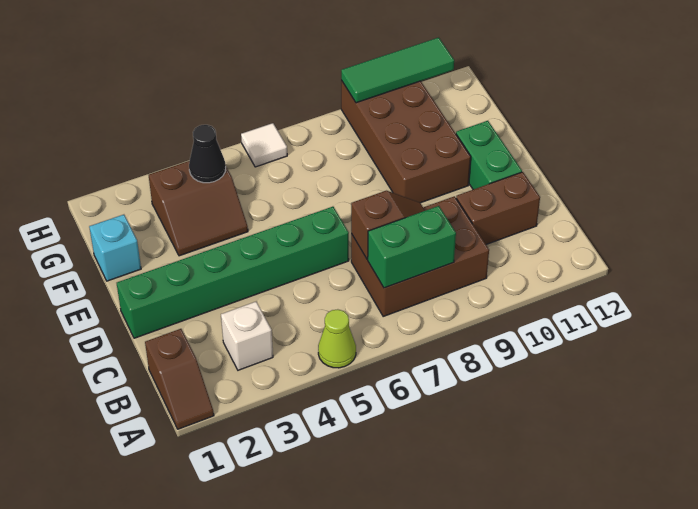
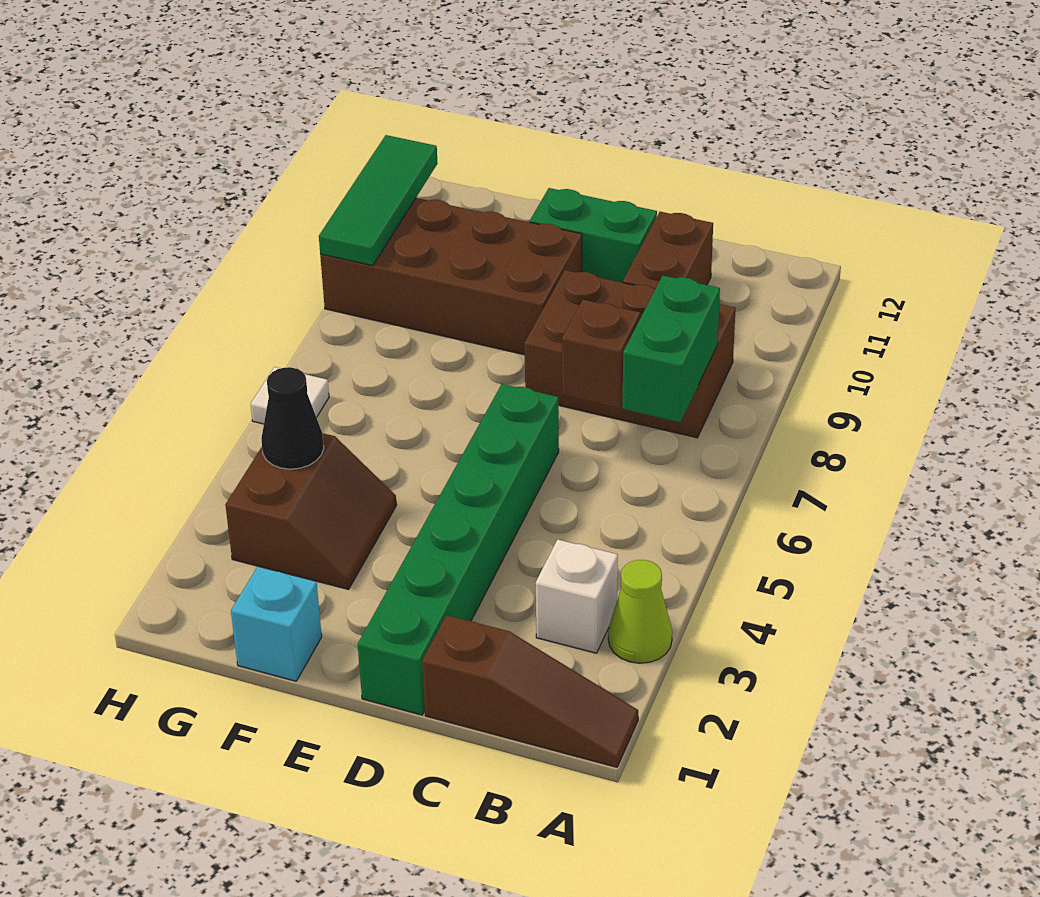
brown slope A1:B1 level 1 top B -> brown slope A1:C1 level 1 top C
lime cone A5 level 1 -> lime cone A3 level 1
brown brick B7:C9 level 1 -> brown brick B8:D9 level 1

